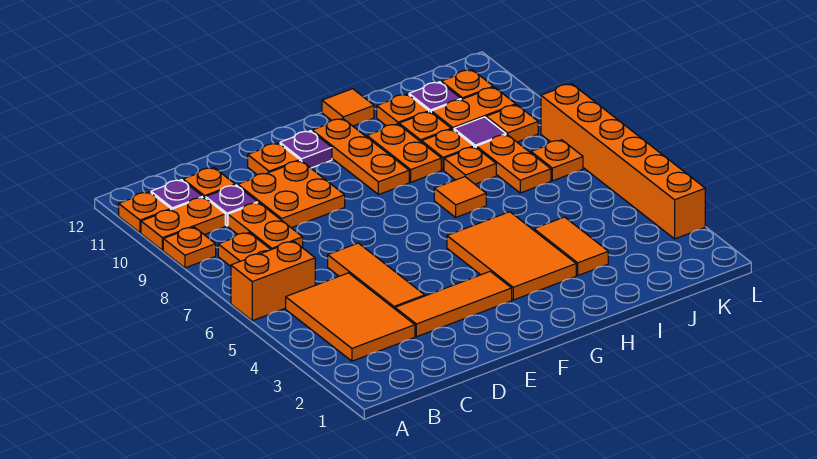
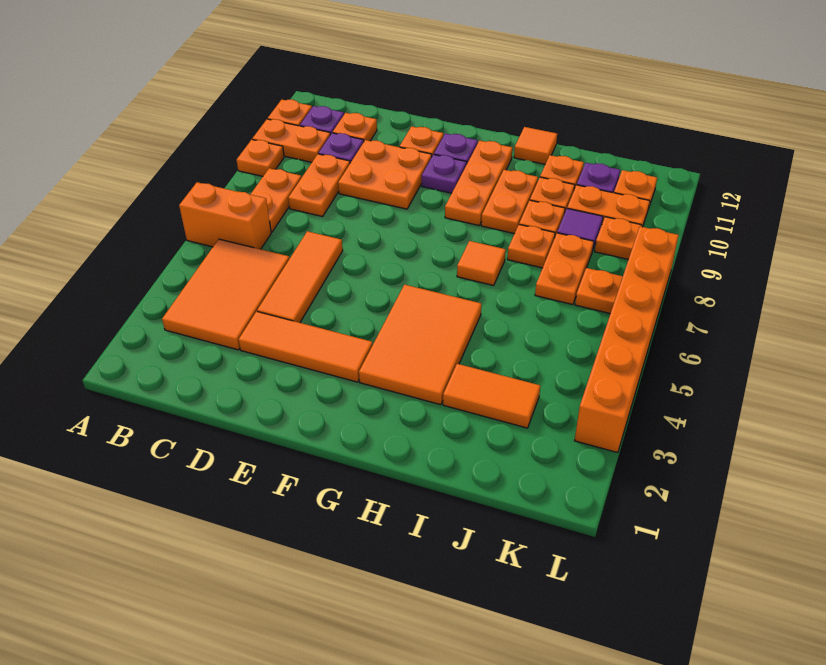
none -> purple plate F10 level 1
orange tile I3:I4 level 1 -> orange tile I3:J3 level 1

